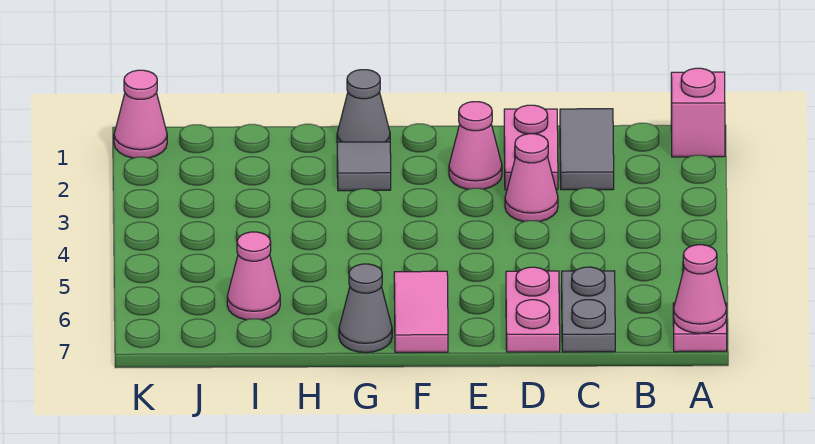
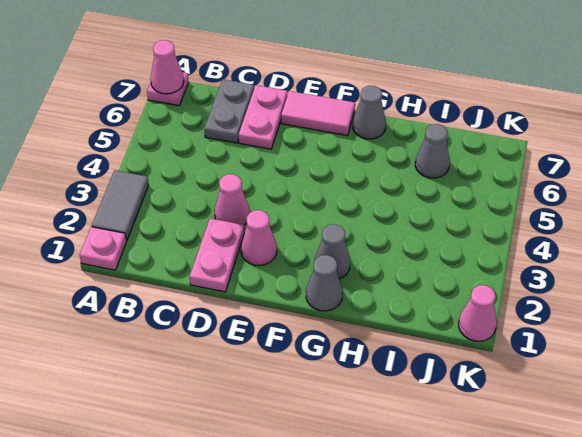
pink brick A1 level 1 -> pink plate A1 level 1
grey tile C1:C2 level 1 -> grey tile A2:A3 level 1
pink tile F6:F7 level 1 -> pink tile E7:F7 level 1
grey tile G2 level 1 -> grey cone G2 level 1
pink cone I6 level 1 -> grey cone I6 level 1

